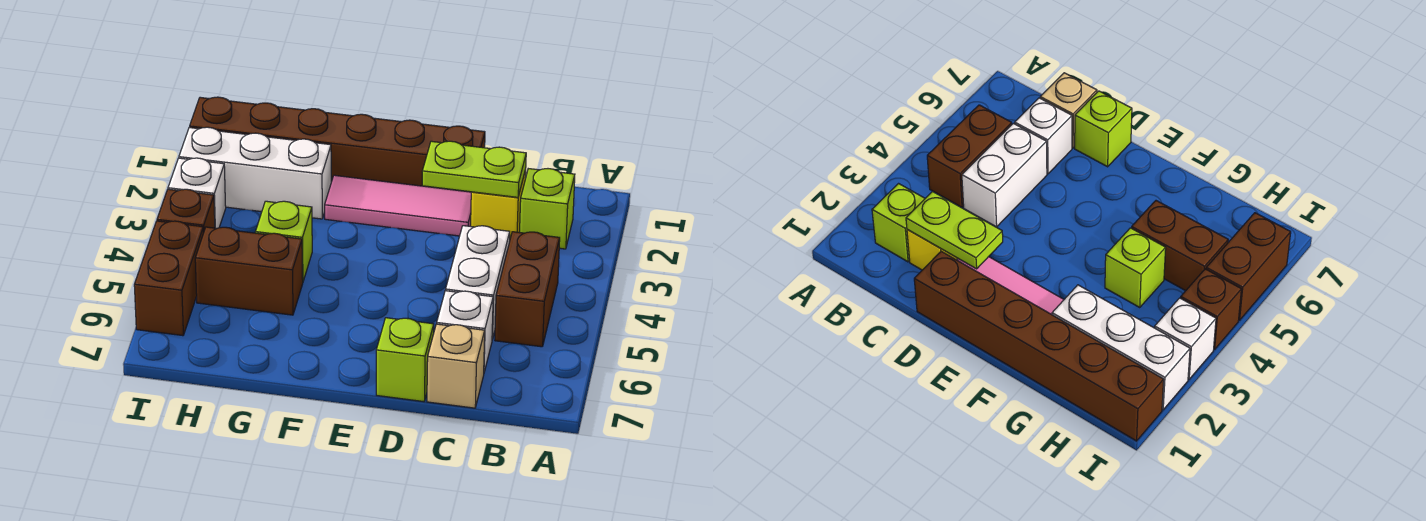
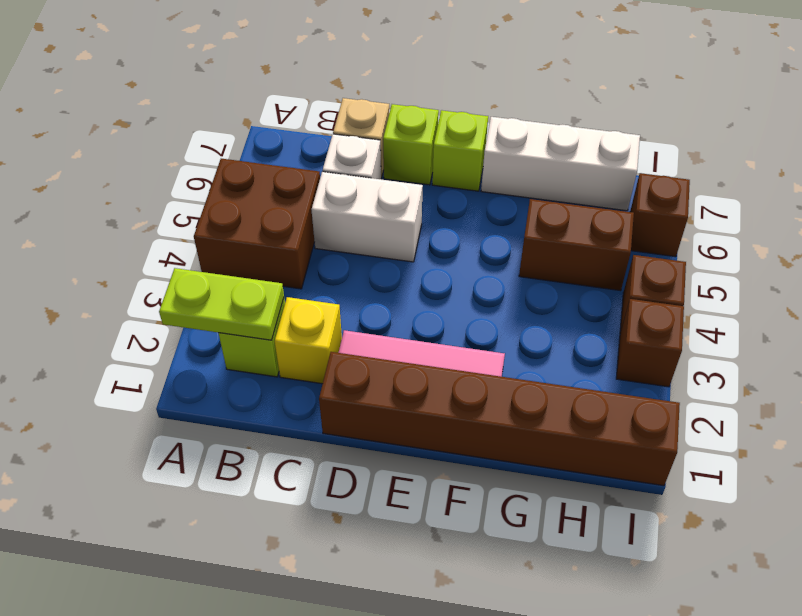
brown brick B4:B5 level 1 -> brown brick A4:B5 level 1
lime plate C2:D2 level 2 -> lime plate A2:B2 level 2
white brick C4:C5 level 1 -> white brick C5:D5 level 1
white brick G2:I2 level 1 -> white brick F7:H7 level 1
lime brick G4 level 1 -> lime brick E7 level 1
white brick I3 level 1 -> brown brick I3 level 1
brown brick I5:I6 level 1 -> brown brick I6 level 1

